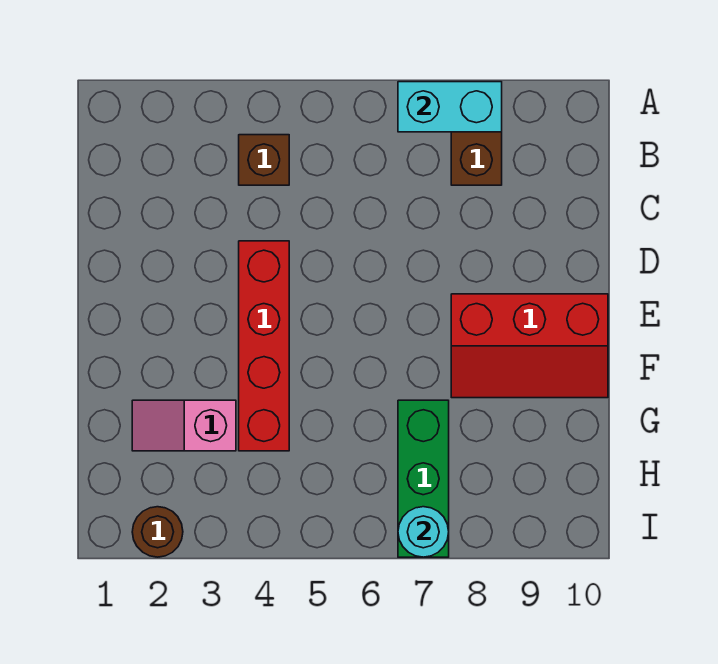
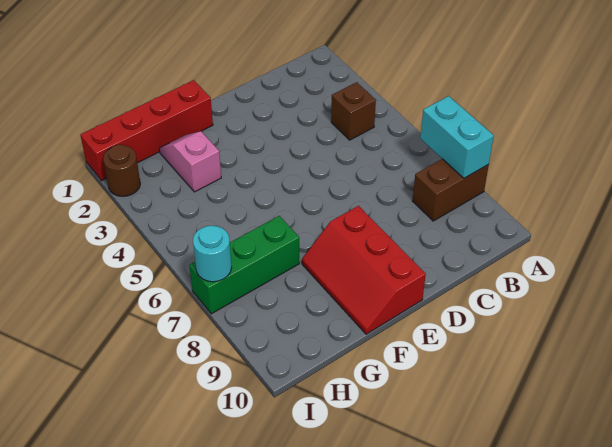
red brick D4:G4 level 1 -> red brick F1:I1 level 1

